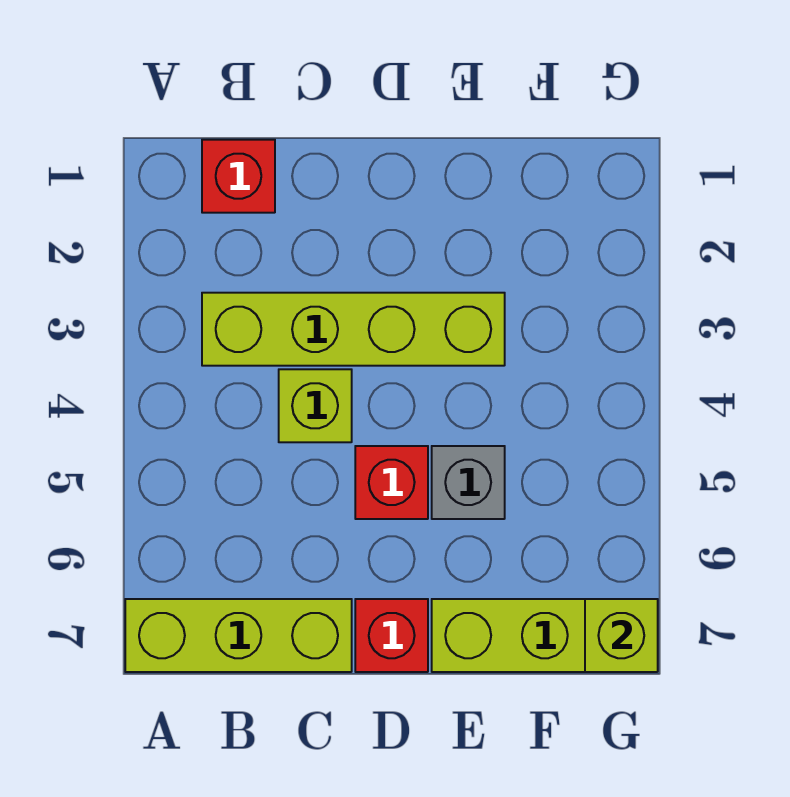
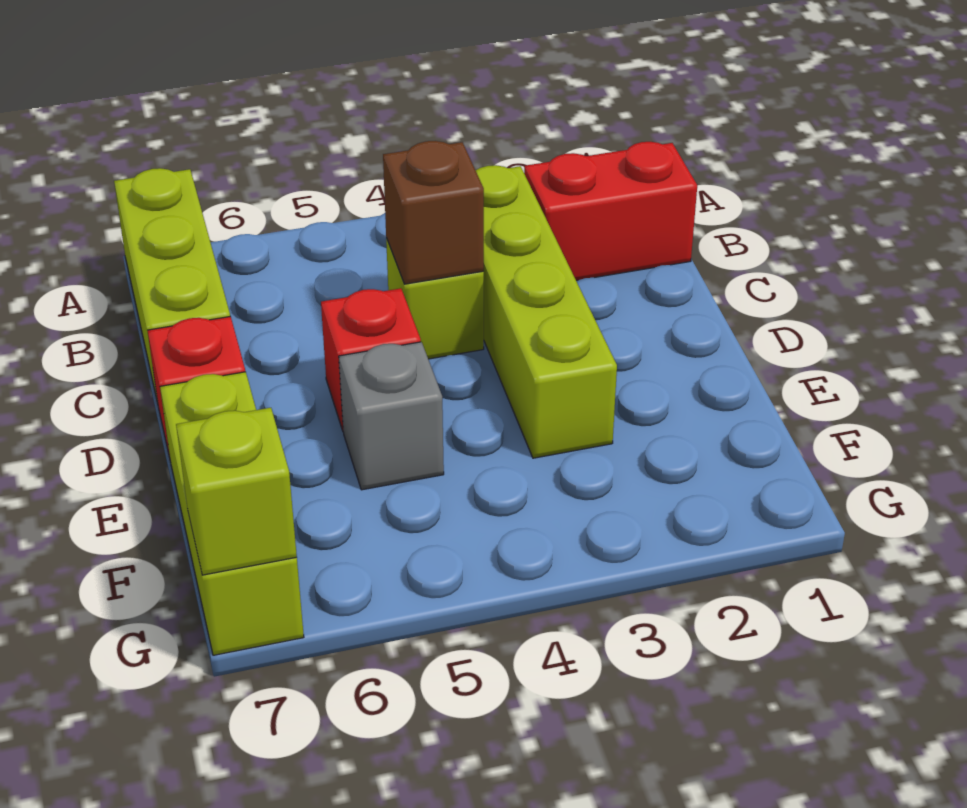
red brick B1 level 1 -> red brick B1:B2 level 1
none -> brown brick C4 level 2

